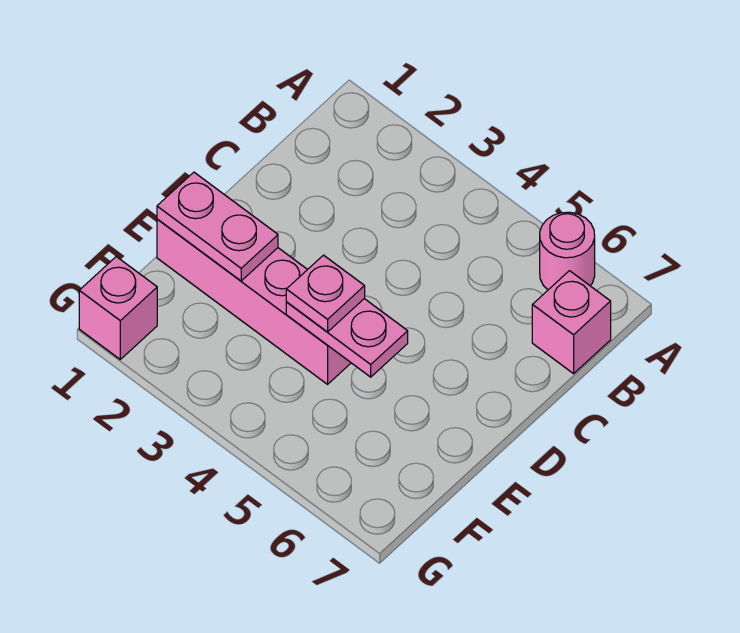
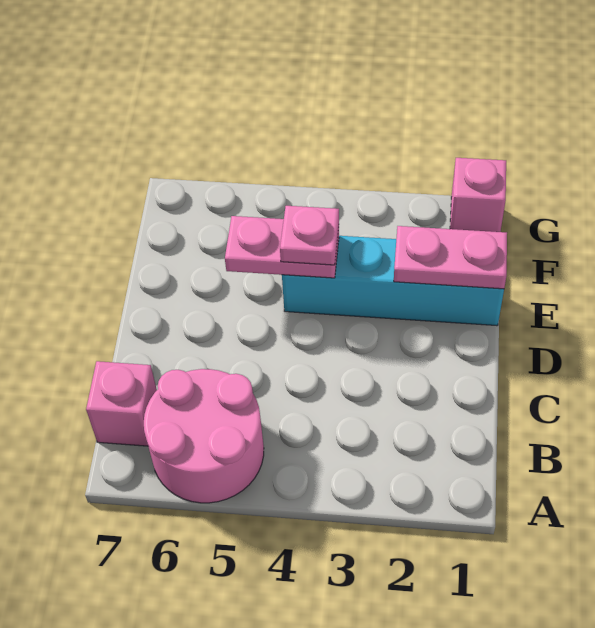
pink round brick A6 level 1 -> pink round brick A5:B6 level 1
pink brick E1:E4 level 1 -> cyan brick E1:E4 level 1

